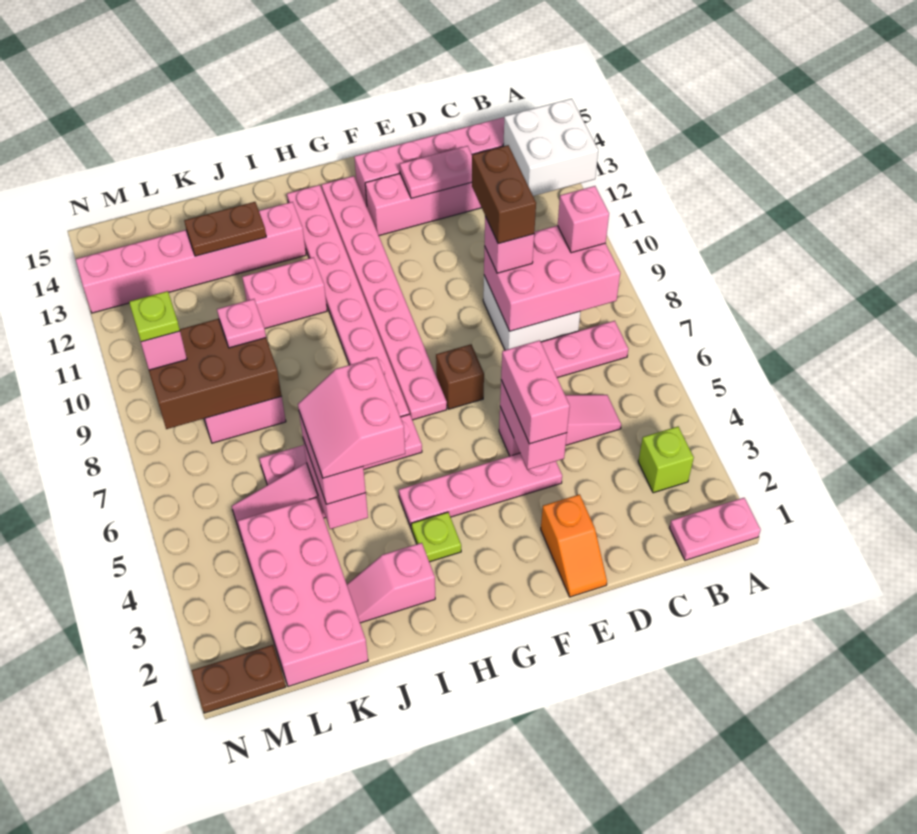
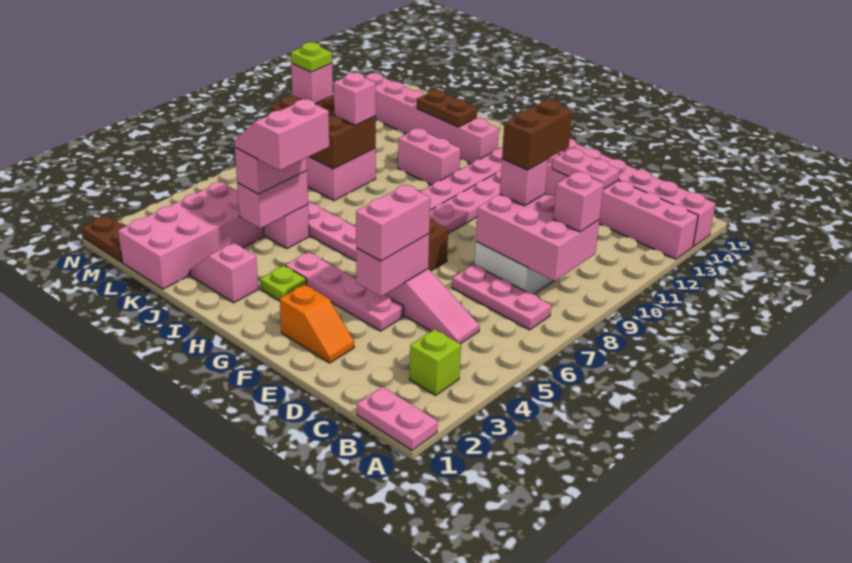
white brick A12:B13 level 2 -> none
orange slope E1:E2 level 1 top 2 -> orange slope E2:F2 level 1 top F
pink plate K9 level 3 -> pink brick K9 level 3

